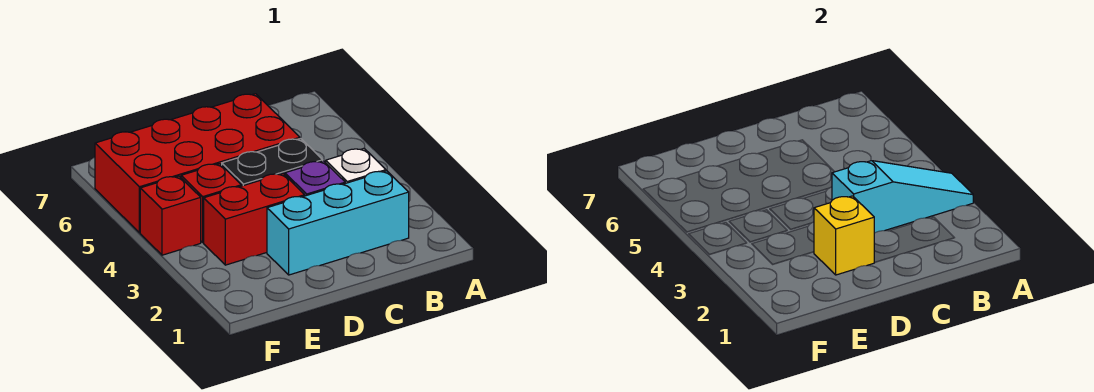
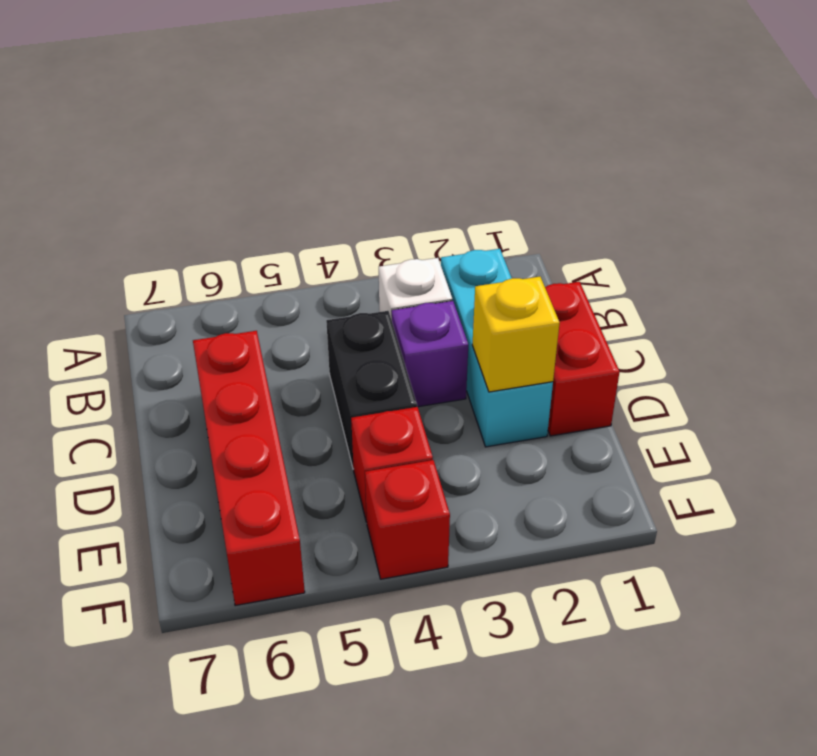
cyan slope A3:C3 level 2 top C -> none
red brick C5:F6 level 1 -> red brick C6:F6 level 1
red brick D3:E3 level 1 -> red brick C1:D1 level 1

